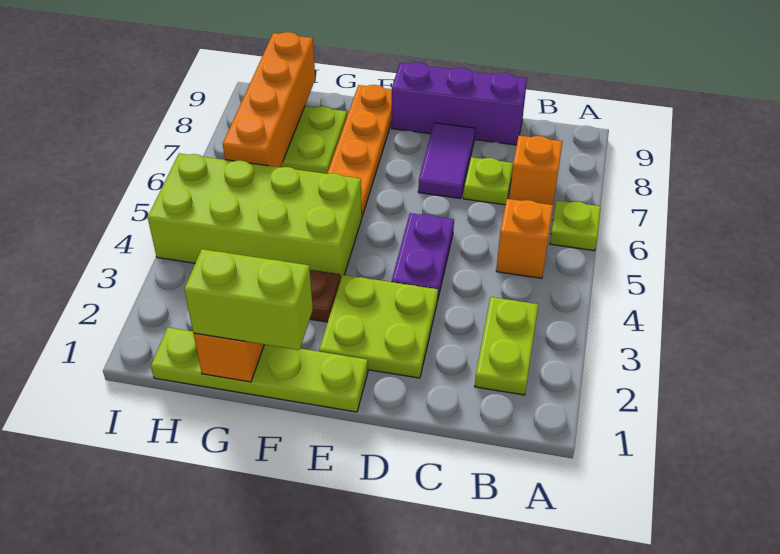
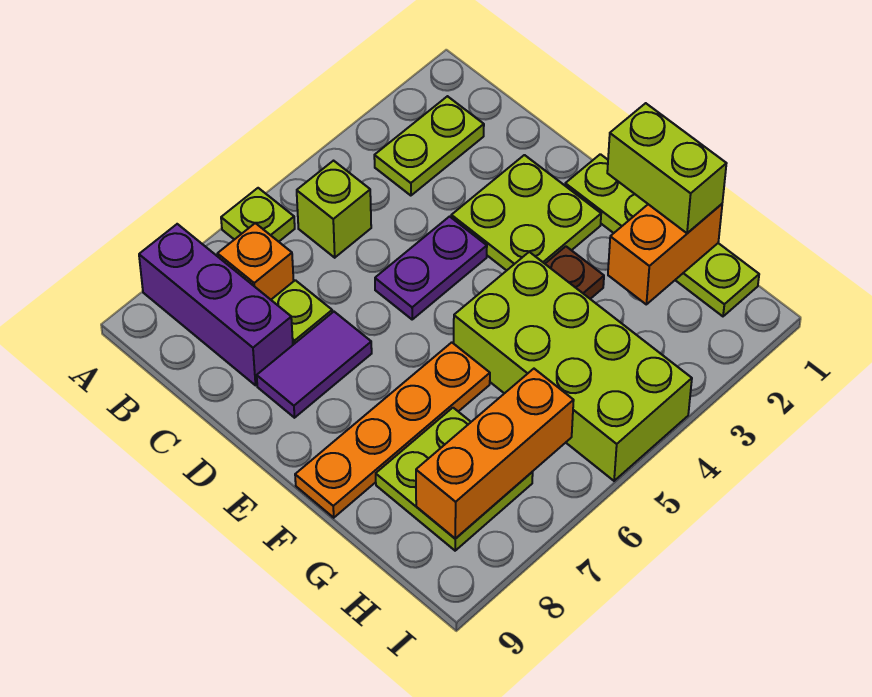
orange brick B5 level 1 -> lime brick B5 level 1
purple brick C9:E9 level 1 -> purple brick A8:C8 level 1
orange brick H6:H9 level 2 -> orange brick H6:H8 level 2

